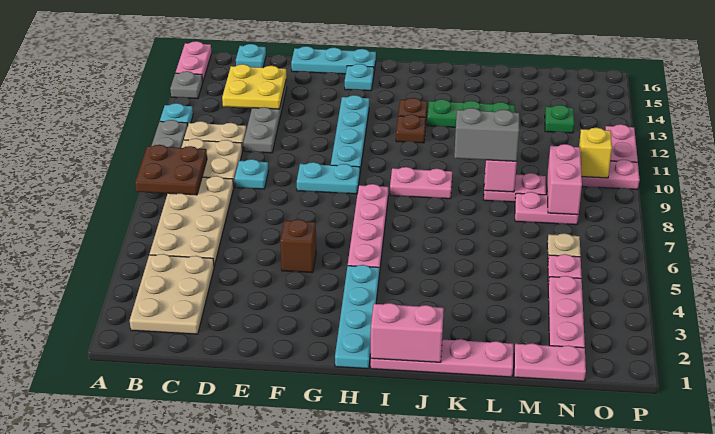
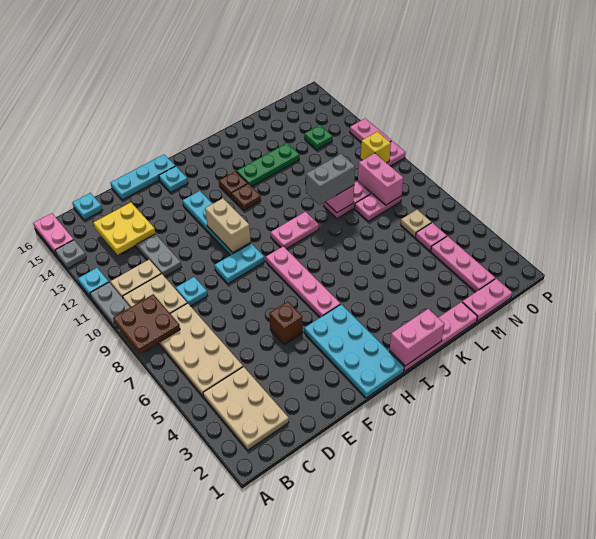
none -> tan brick G10:G11 level 2
cyan plate H1:H4 level 1 -> cyan plate G1:H4 level 1

